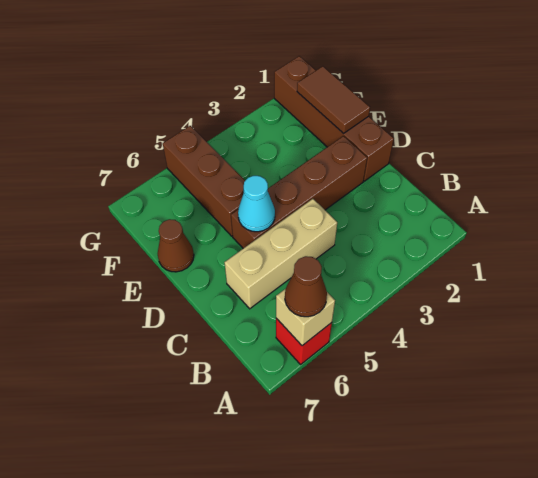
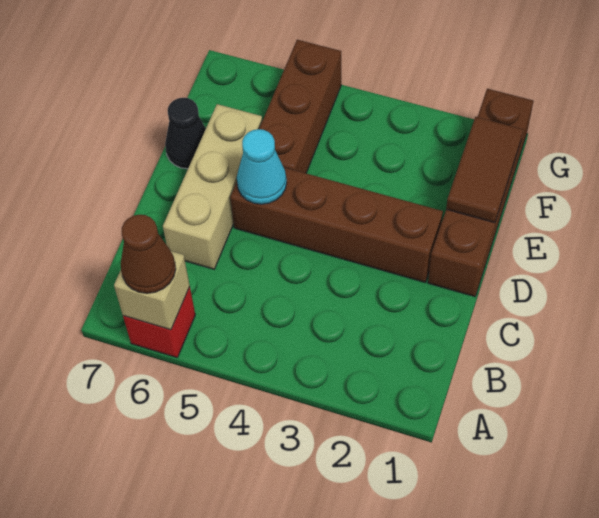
tan brick C4:C6 level 1 -> tan brick C6:E6 level 1
brown cone E7 level 1 -> black cone E7 level 1

